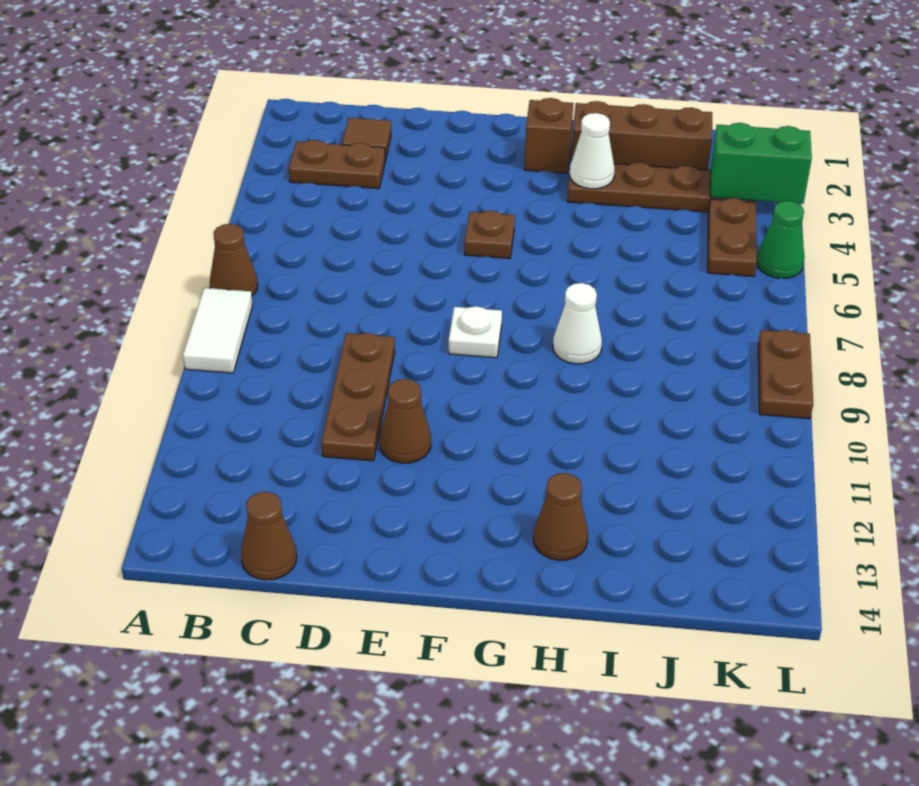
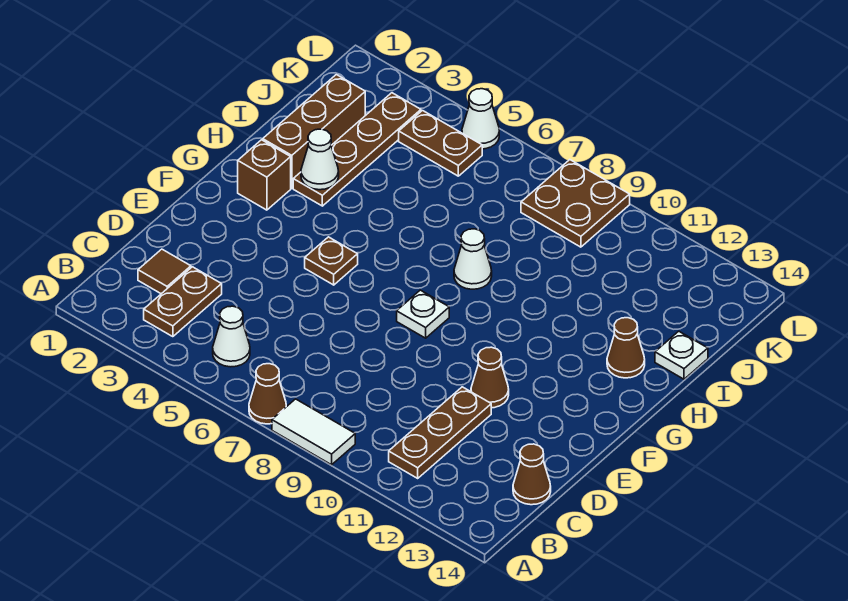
none -> white cone B5 level 1
brown plate D9:D11 level 1 -> brown plate B11:D11 level 1
none -> white plate I14 level 1
green brick K3:L3 level 2 -> none
green cone L5 level 1 -> white cone L5 level 1
brown plate L8:L9 level 1 -> brown plate K8:L9 level 1

